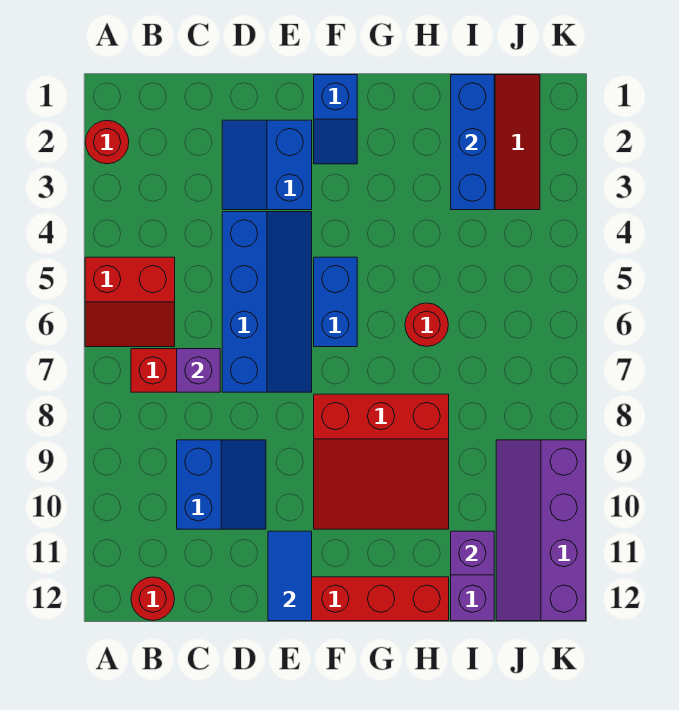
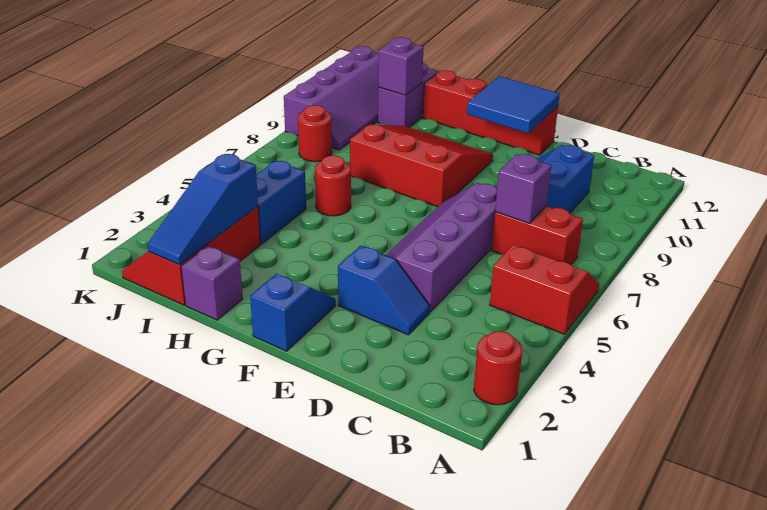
red round brick B12 level 1 -> red round brick J8 level 1
blue slope D2:E3 level 1 top E -> blue slope D3:E3 level 1 top E
blue slope D4:E7 level 1 top D -> purple slope D4:E7 level 1 top D
blue tile E11:E12 level 2 -> blue tile E11:F12 level 2
blue brick F5:F6 level 1 -> blue brick I4:I5 level 1
none -> purple brick H1 level 1
blue brick I1:I3 level 2 -> blue slope I1:I3 level 2 top 3

